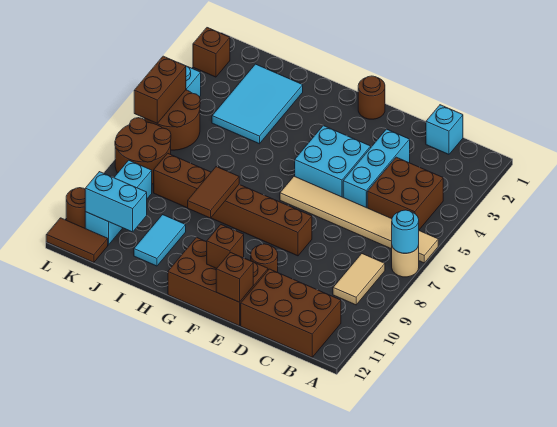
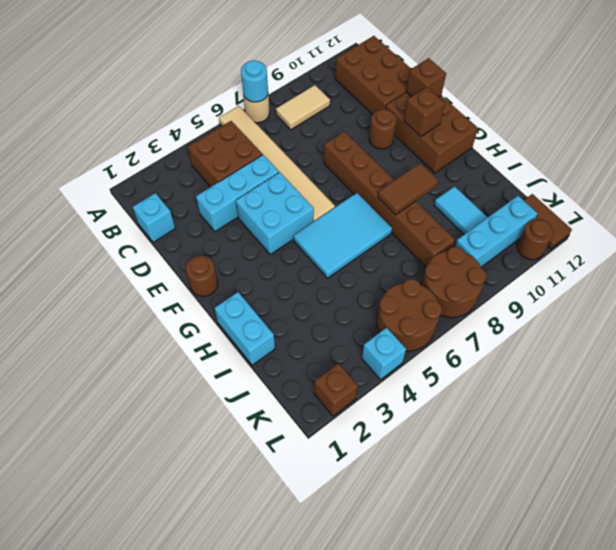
cyan tile I2:J4 level 1 -> cyan tile G5:H7 level 1
cyan tile I10:I11 level 1 -> cyan tile I10:J10 level 1
cyan brick J11:K11 level 2 -> cyan brick H1:I1 level 1
brown brick L5:L6 level 2 -> none

